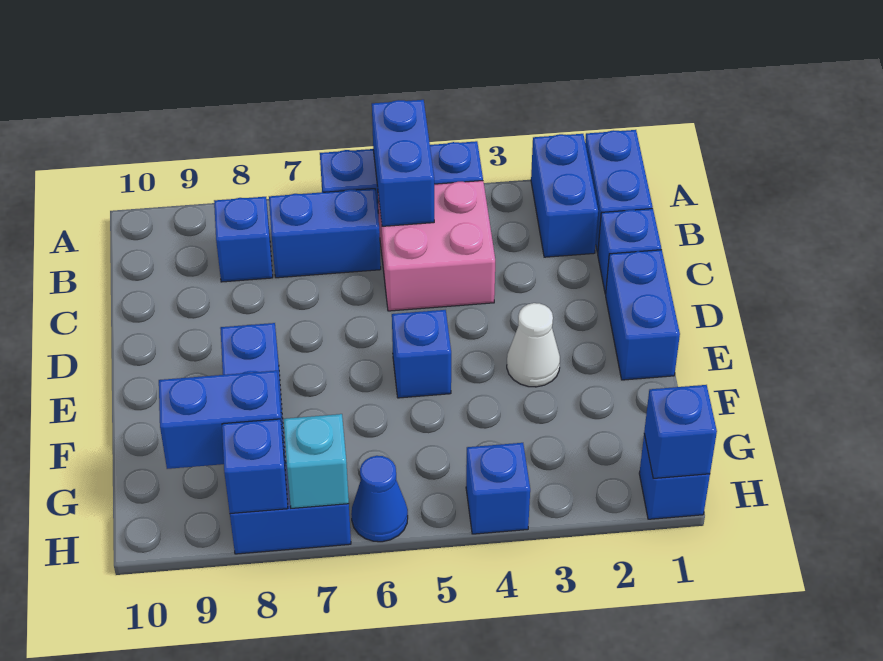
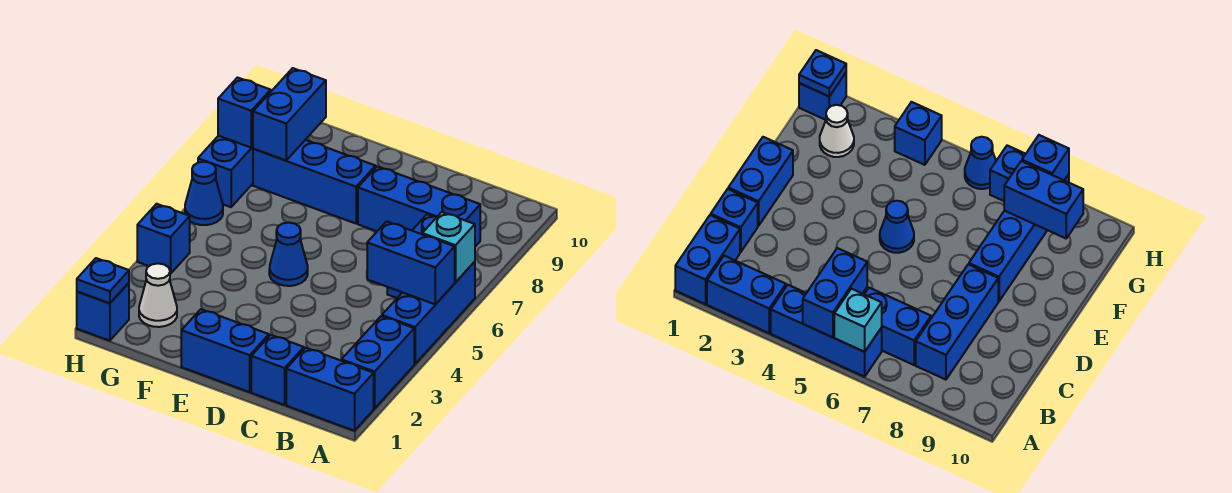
blue brick A2:B2 level 1 -> blue brick A2:A3 level 1
pink brick B4:C5 level 1 -> none
blue brick B8 level 1 -> blue brick B8:D8 level 1
white cone E3 level 1 -> white cone G2 level 1
blue brick E5 level 1 -> blue cone E5 level 1
blue brick H1 level 2 -> blue plate H1 level 2
cyan brick H7 level 2 -> cyan brick A6 level 2

